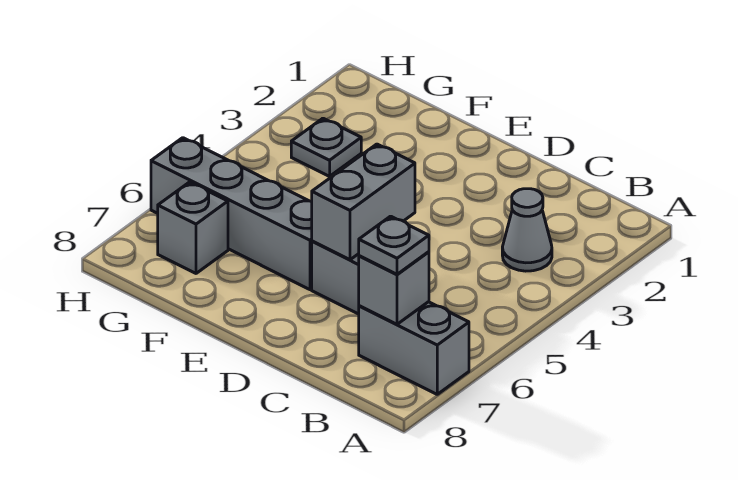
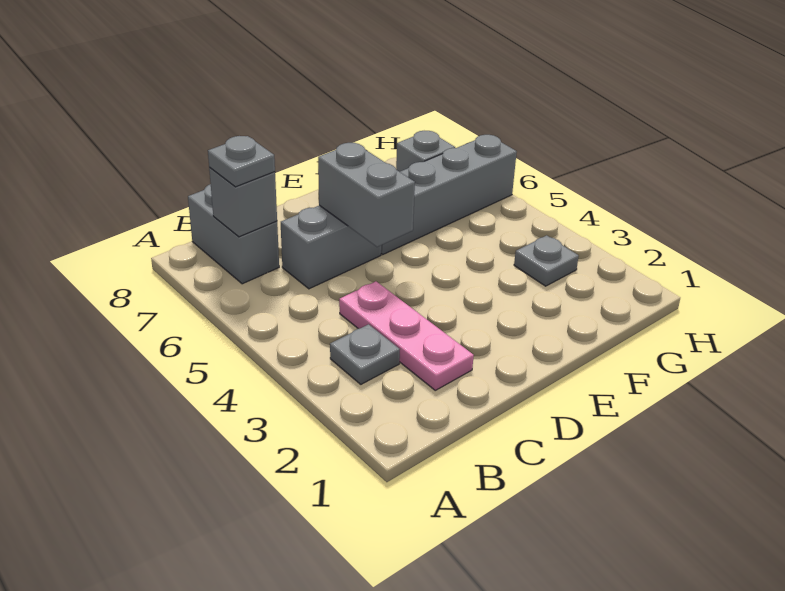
grey brick A7:B7 level 1 -> grey brick B7:B8 level 1
grey cone B3 level 1 -> grey plate B3 level 1
none -> pink plate C2:C4 level 1

